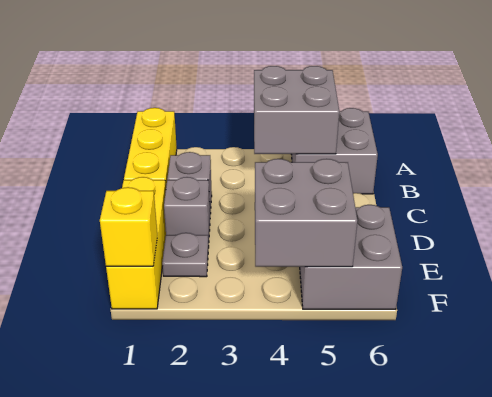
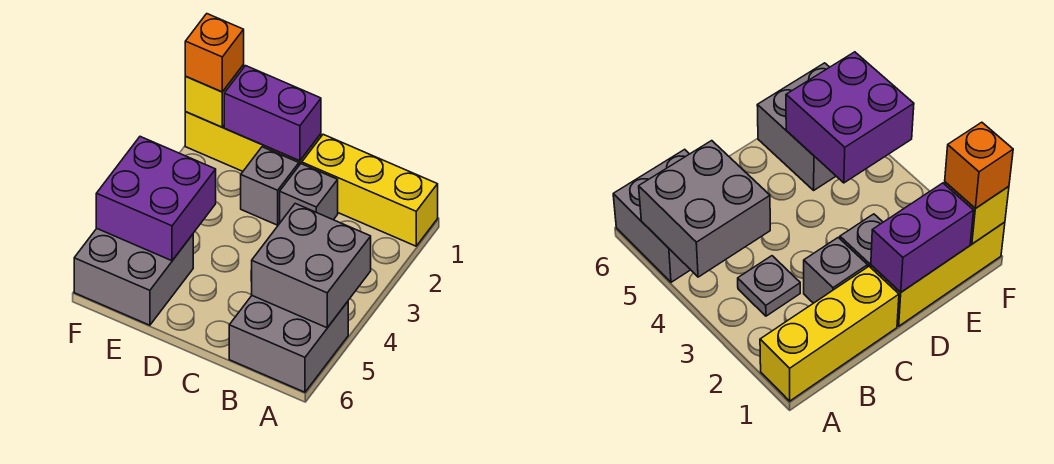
none -> purple brick D1:E1 level 2
grey plate E2 level 1 -> grey plate B3 level 1
grey brick E4:F5 level 2 -> purple brick E4:F5 level 2
none -> orange brick F1 level 3

